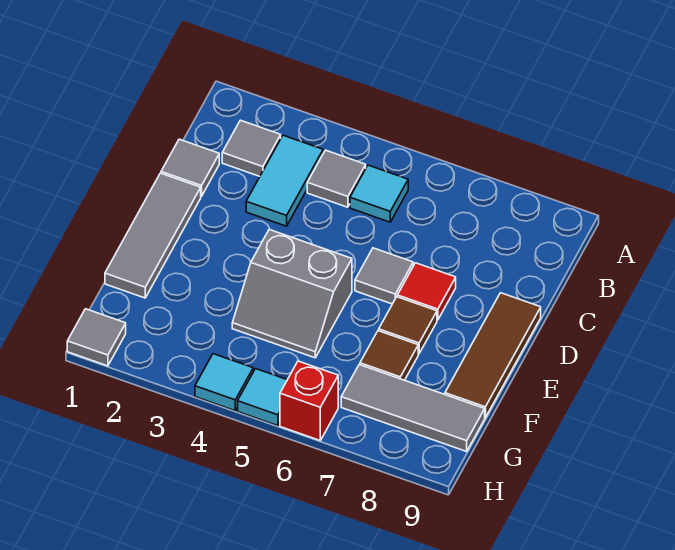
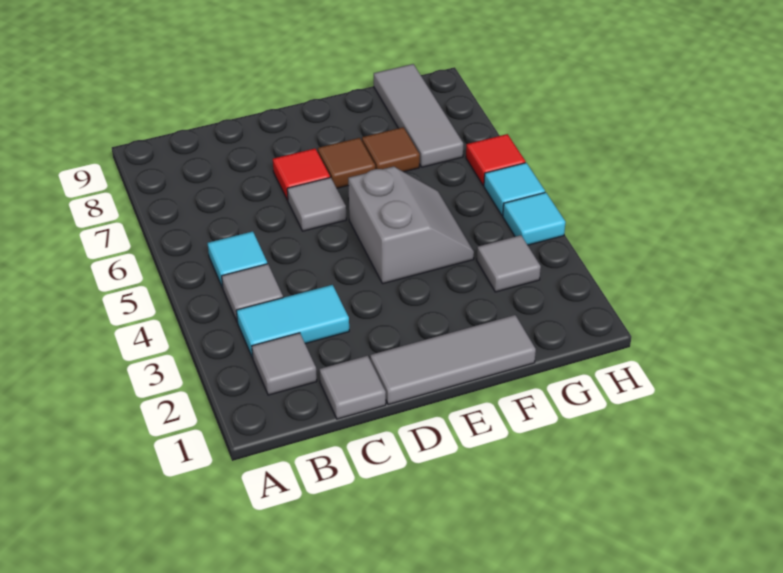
brown tile D9:F9 level 1 -> none
grey tile H1 level 1 -> grey tile G3 level 1
red brick H6 level 1 -> red tile H6 level 1

